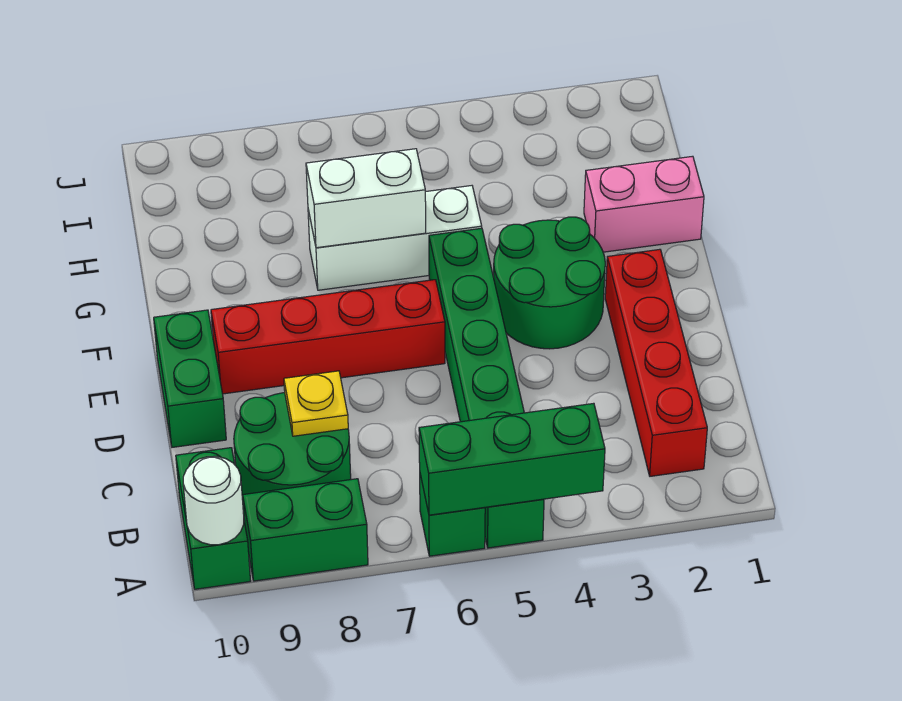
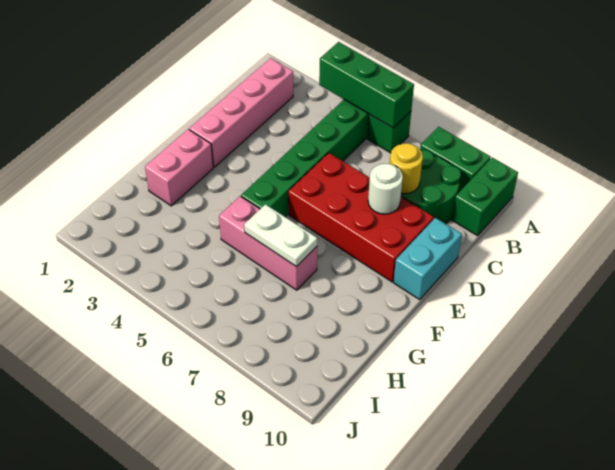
white round brick A10 level 2 -> white round brick D8 level 2
red brick B2:E2 level 1 -> pink brick B2:E2 level 1
yellow plate C8 level 2 -> yellow round brick C8 level 2
green brick D10:E10 level 1 -> cyan brick D10:E10 level 1
green round brick E3:F4 level 1 -> none
red brick E6:E9 level 1 -> red brick D6:E9 level 1
pink brick G1:G2 level 1 -> pink brick F2:G2 level 1
white brick G5:G7 level 1 -> pink brick G5:G7 level 1
white brick G6:G7 level 2 -> white plate G6:G7 level 2

